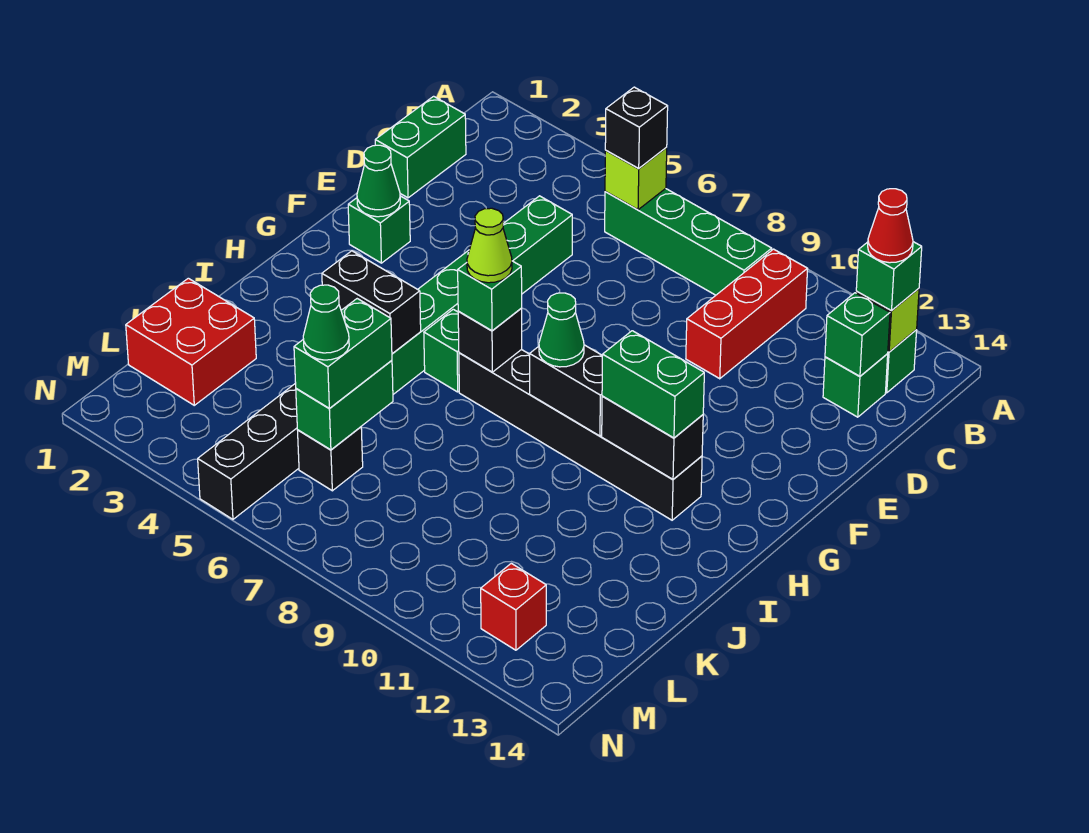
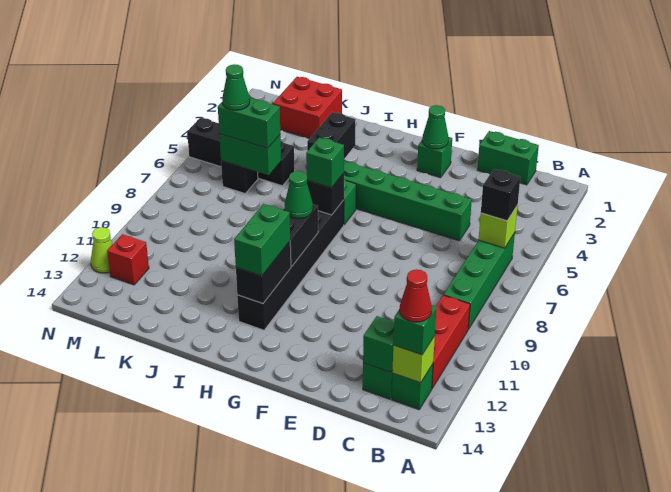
red brick B10:D10 level 1 -> red brick B10:B12 level 1
lime cone H7 level 4 -> lime cone N12 level 1

